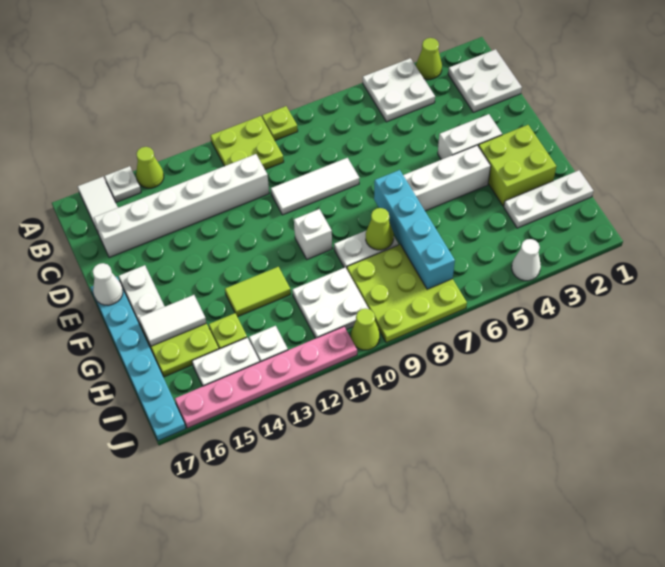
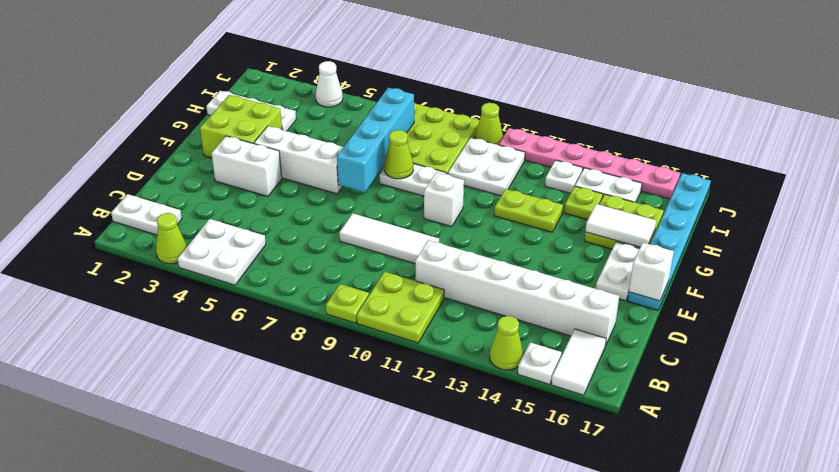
white plate B1:C2 level 1 -> white plate B1:B2 level 1
white cone E17 level 2 -> white brick E17 level 2
lime tile G12:G13 level 1 -> lime plate G12:G13 level 1

